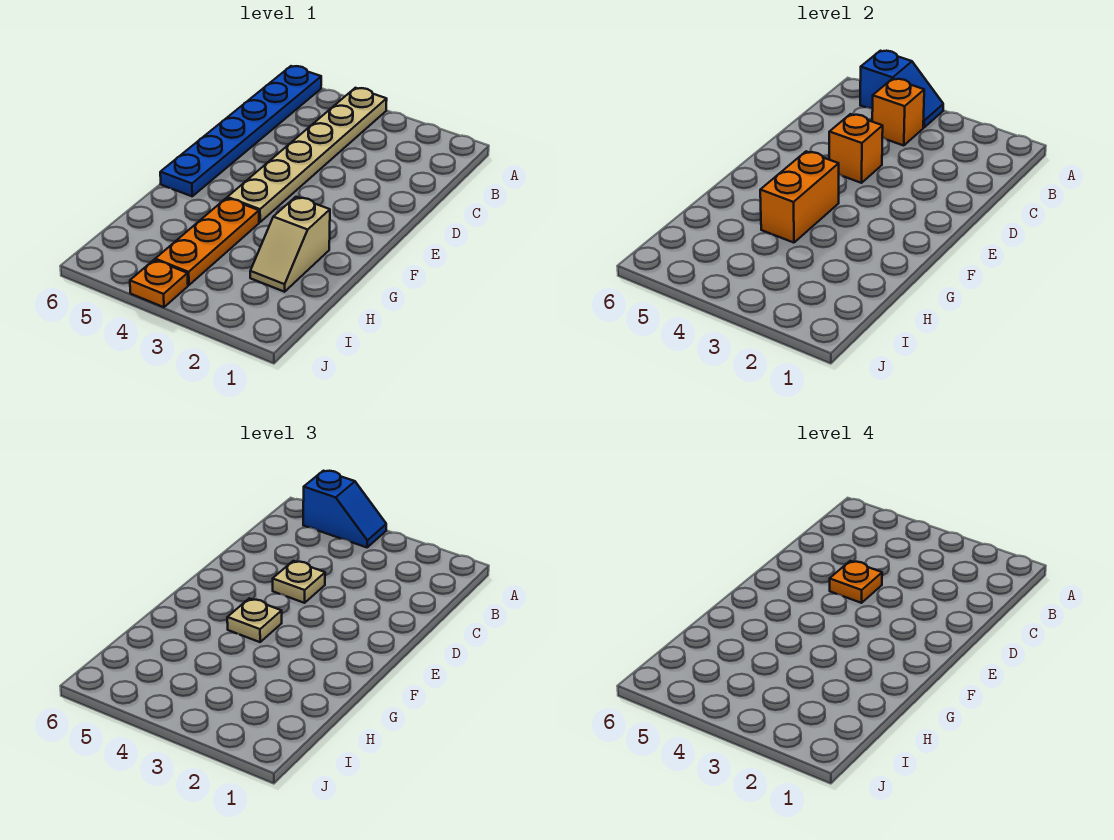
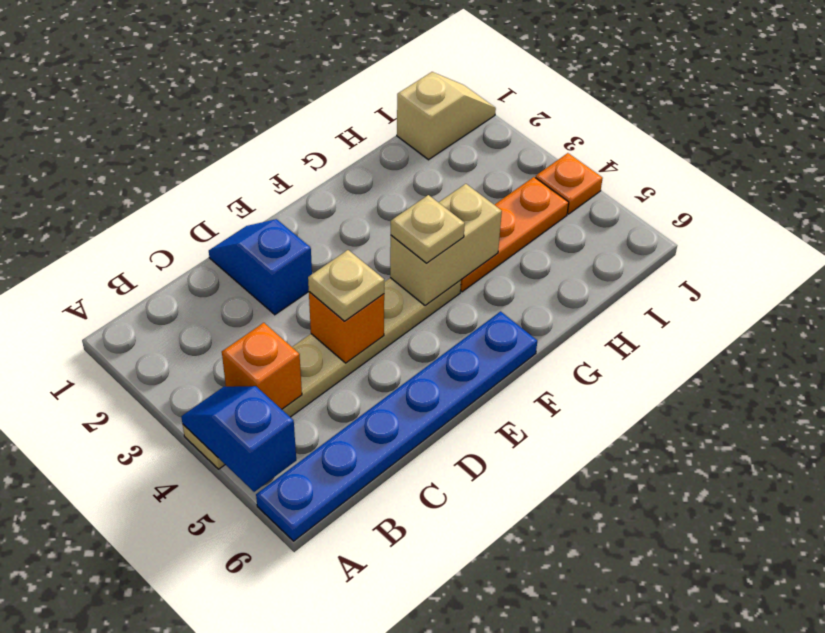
blue slope A4:A5 level 3 top 5 -> blue slope D1:D2 level 1 top 2
orange plate D4 level 4 -> none
orange brick F4:G4 level 2 -> tan brick F4:G4 level 2
tan slope G2:H2 level 1 top G -> tan slope I1:J1 level 1 top I

